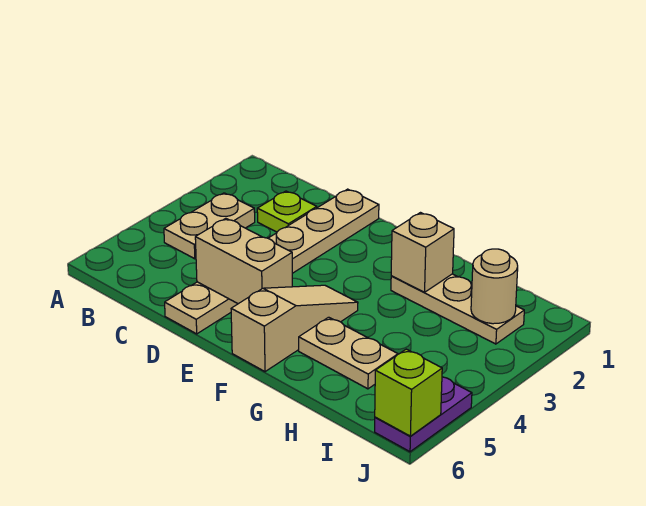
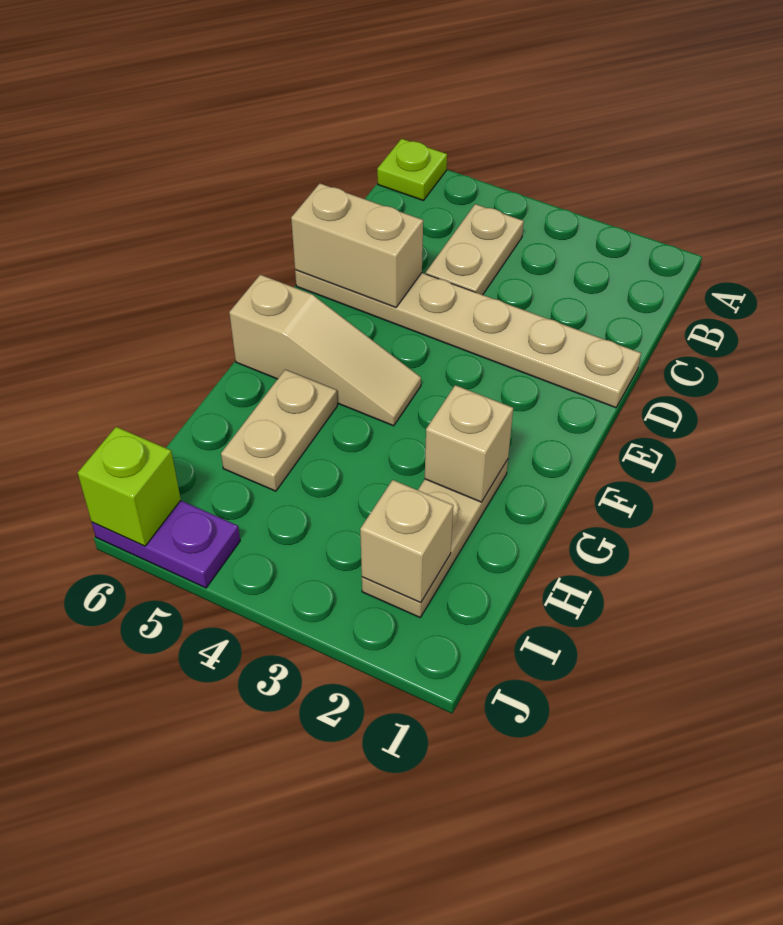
tan plate B3:B4 level 1 -> tan plate B4:C4 level 1
lime plate C2 level 1 -> lime plate A6 level 1
tan brick D5:E5 level 2 -> tan brick D5:D6 level 2
tan round brick I2 level 2 -> tan brick I2 level 2

